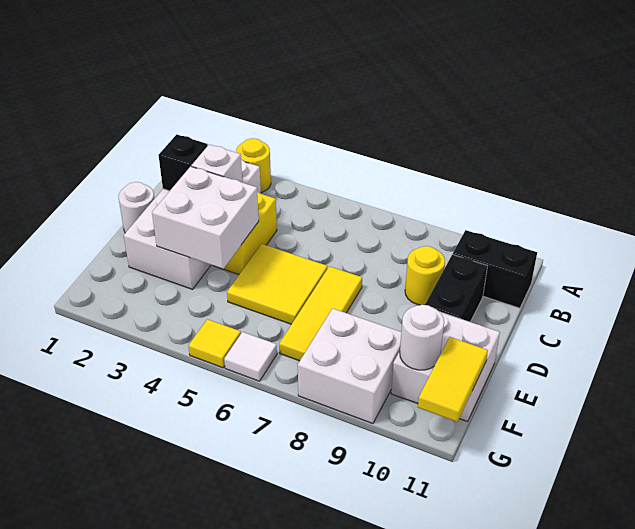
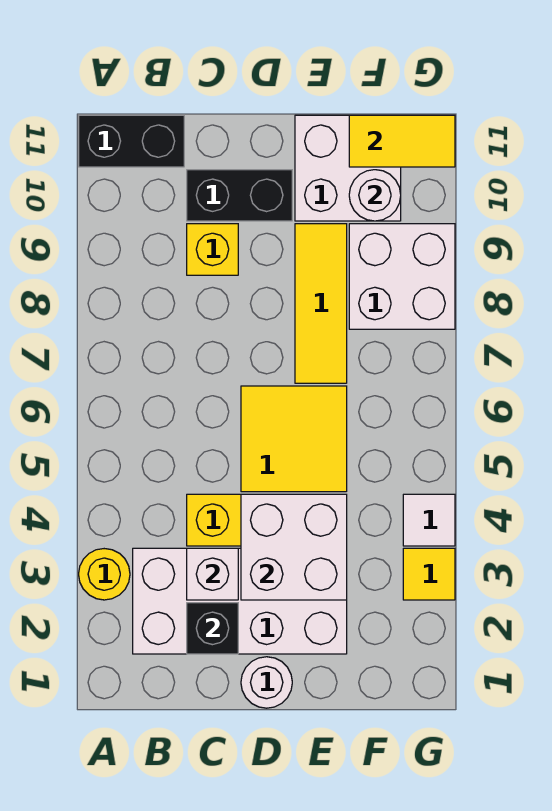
black brick B10:B11 level 1 -> black brick A11:B11 level 1
yellow round brick C9 level 1 -> yellow brick C9 level 1
yellow tile D7:F7 level 1 -> yellow tile E7:E9 level 1
yellow tile G5 level 1 -> yellow tile G3 level 1
white tile G6 level 1 -> white tile G4 level 1

